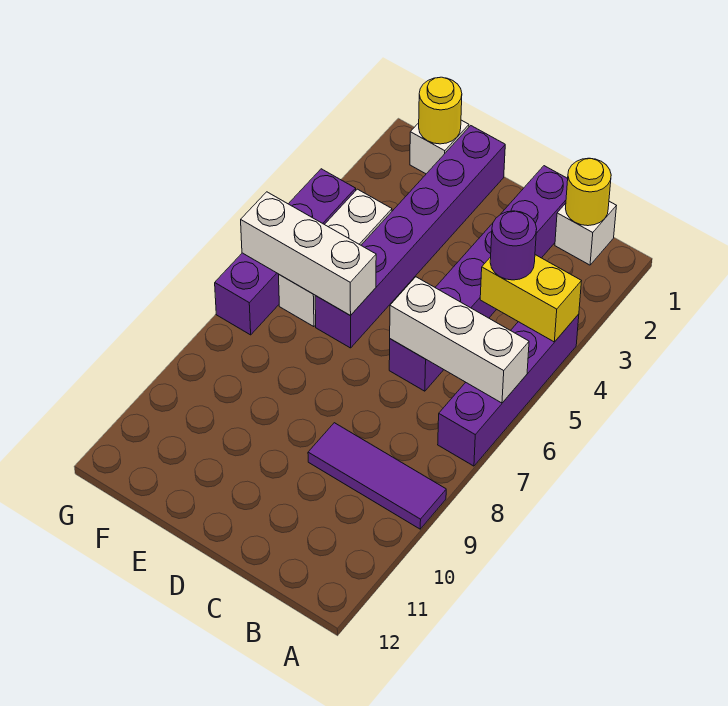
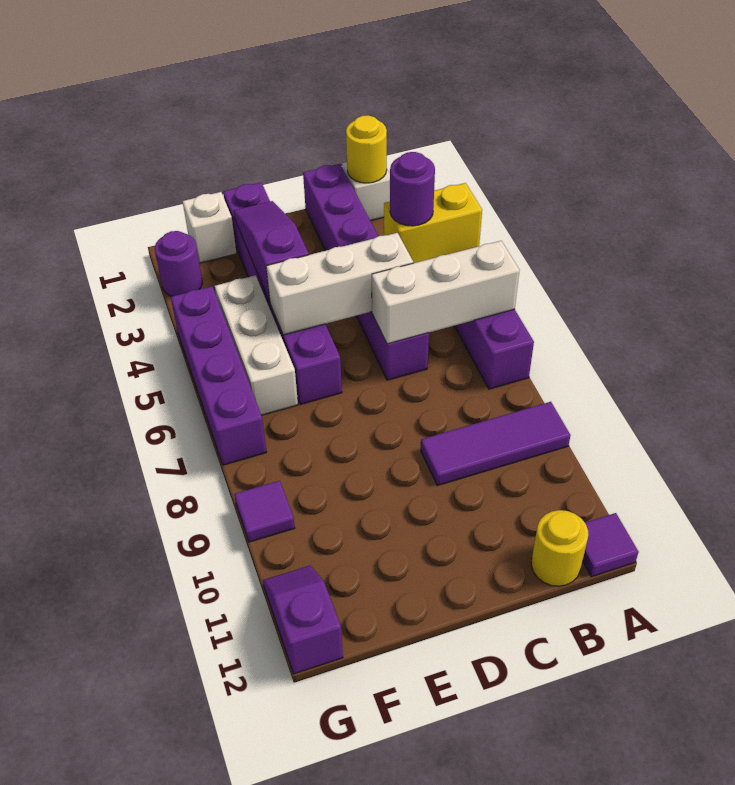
none -> purple tile A12 level 1
none -> purple slope E2:E4 level 2 top 4
white brick E6:G6 level 2 -> white brick C5:E5 level 2
yellow round brick F1 level 2 -> yellow round brick B12 level 1
none -> purple round brick G2 level 1
none -> purple tile G9 level 1
none -> purple slope G11:G12 level 1 top 12

